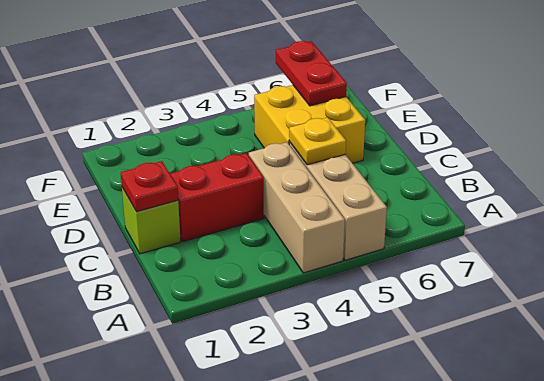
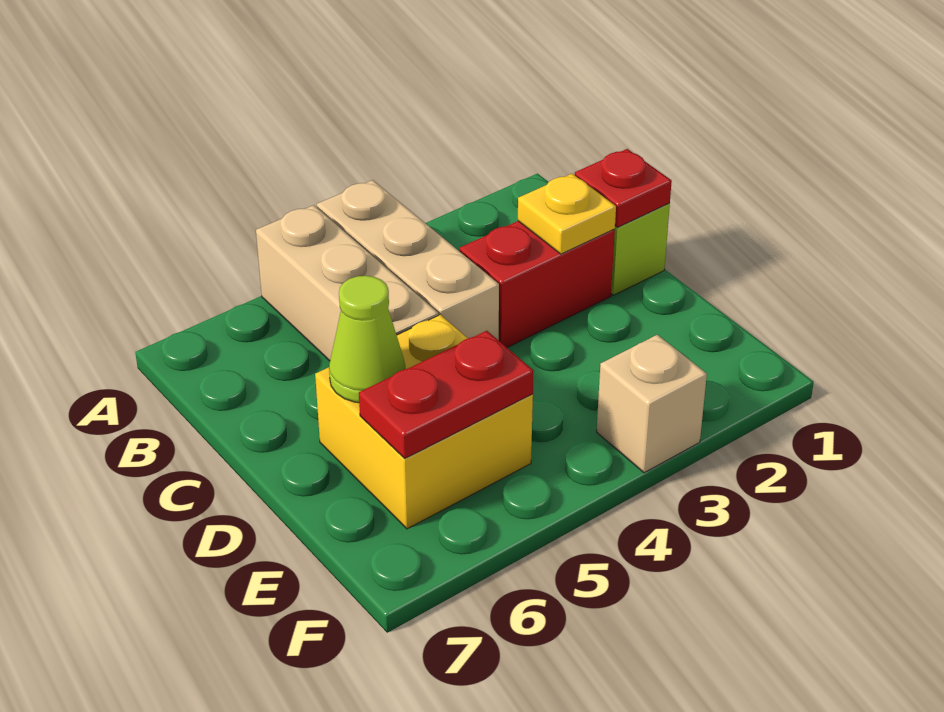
yellow plate C5 level 2 -> yellow plate C2 level 2
none -> lime cone D6 level 2
red plate E6:F6 level 2 -> red plate E5:E6 level 2
none -> tan brick F3 level 1

